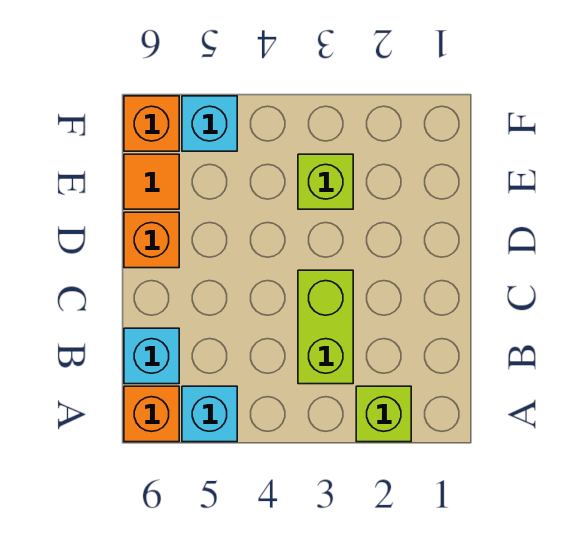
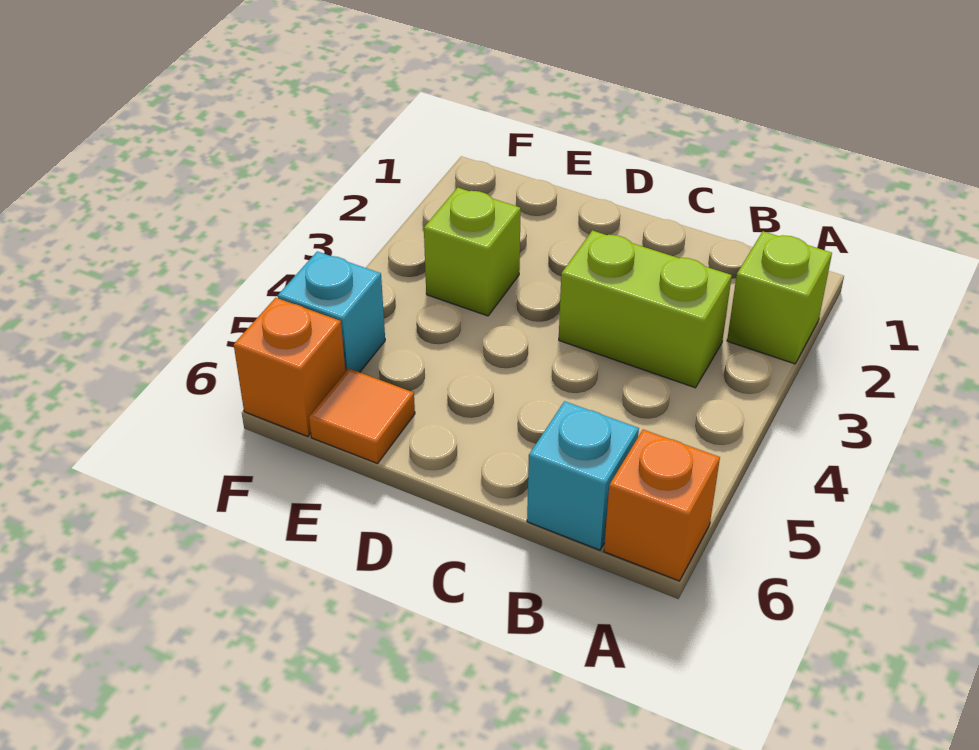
cyan brick A5 level 1 -> none
orange brick D6 level 1 -> none

